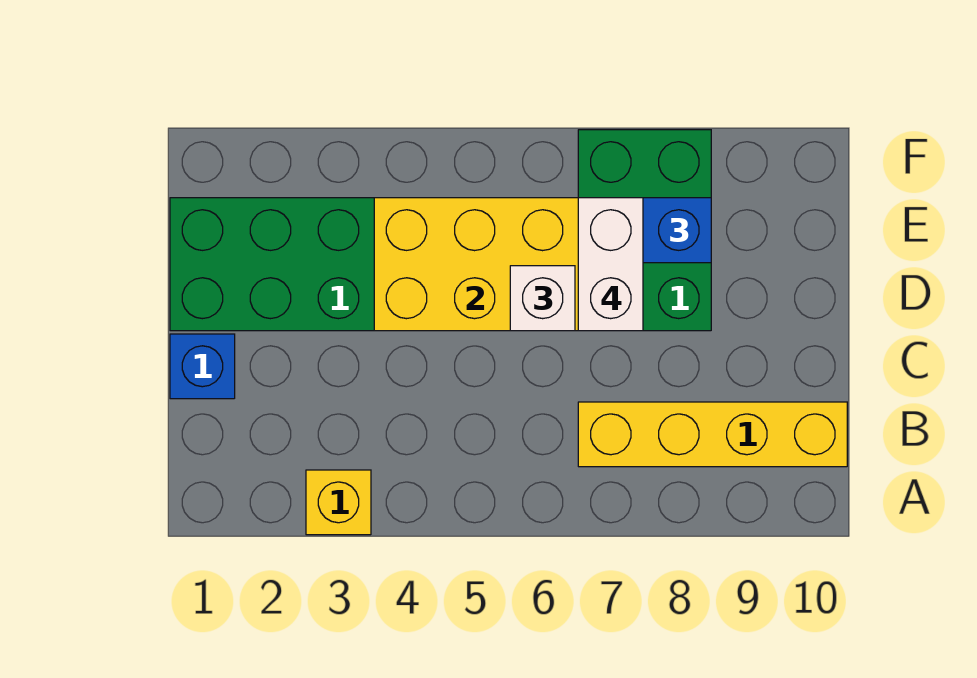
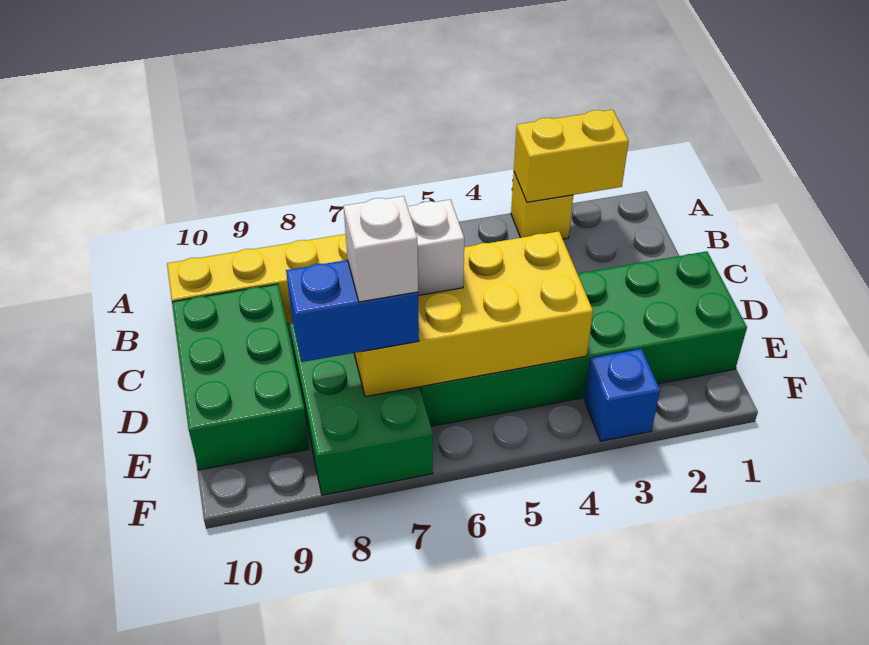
none -> yellow brick A2:A3 level 2
blue brick C1 level 1 -> blue brick F3 level 1
none -> green brick C9:E10 level 1
white brick D7:E7 level 4 -> white brick E7 level 4

